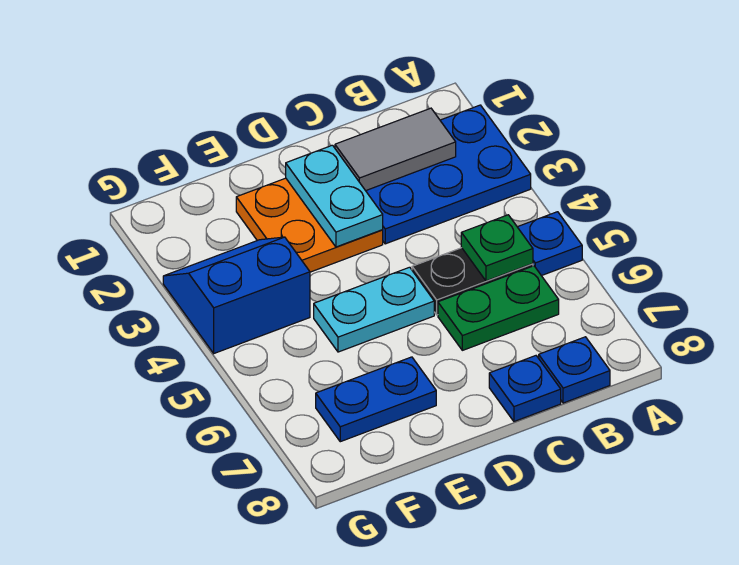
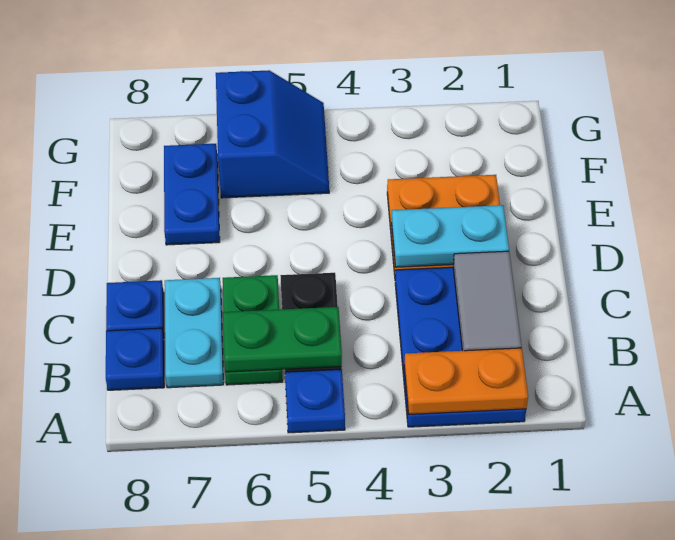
none -> orange plate A2:A3 level 2
green plate B5 level 2 -> green plate B5:B6 level 2
cyan plate D5:E5 level 1 -> cyan plate B7:C7 level 1
blue slope F3:G4 level 1 top 4 -> blue slope F5:G6 level 1 top 6

